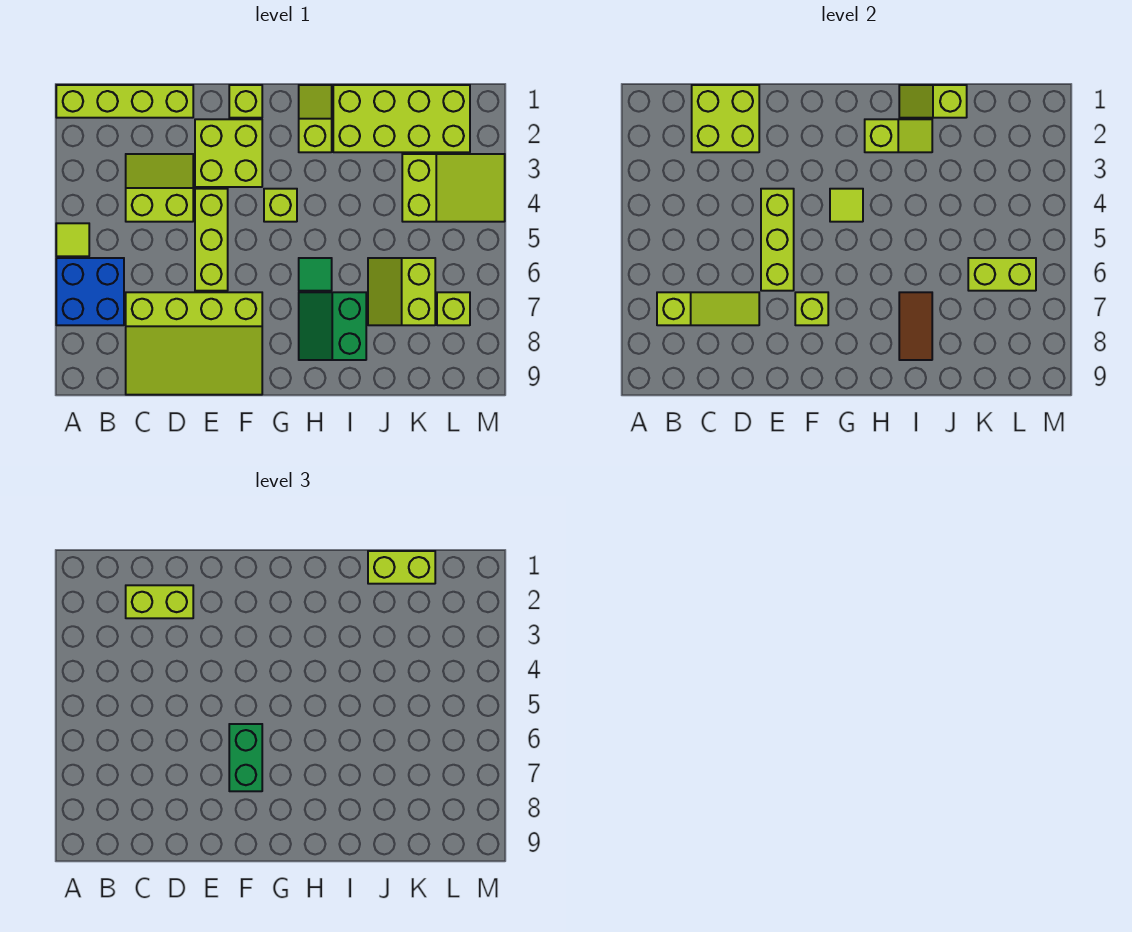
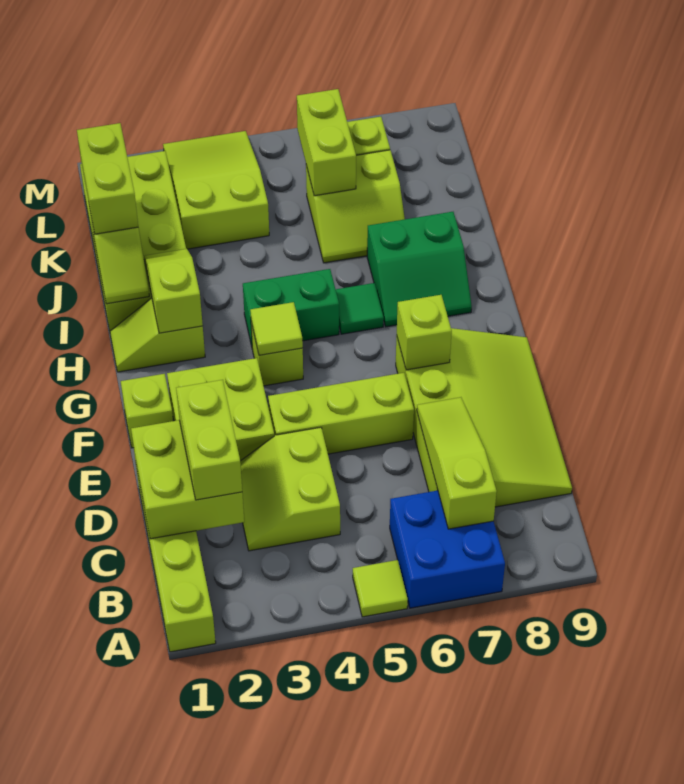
lime brick E4:E6 level 2 -> none
green brick F6:F7 level 3 -> green brick H4:H5 level 1
brown tile I7:I8 level 2 -> none

